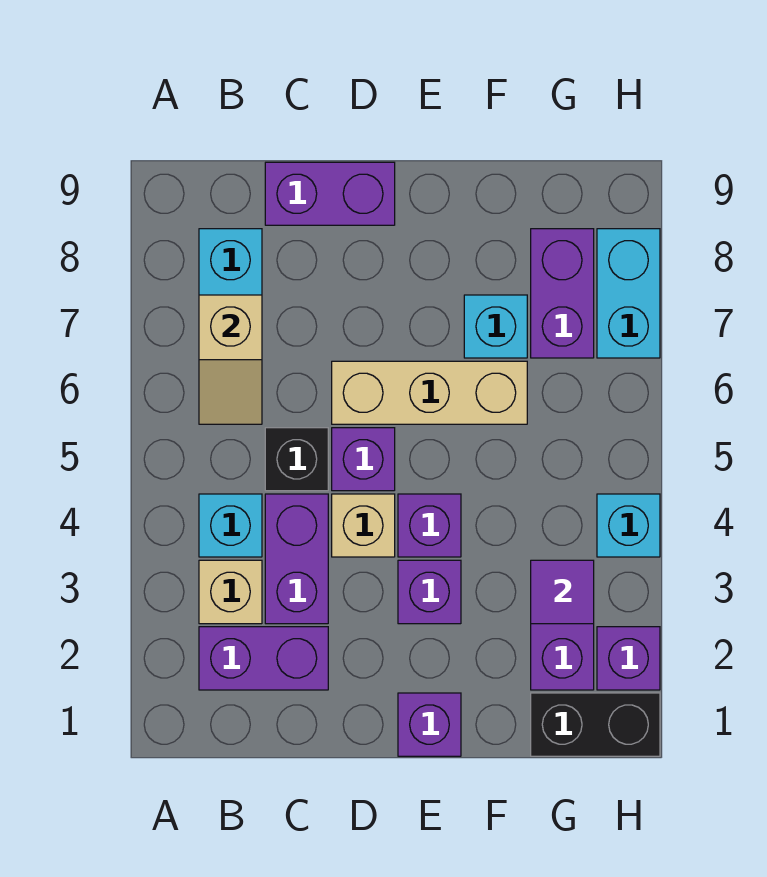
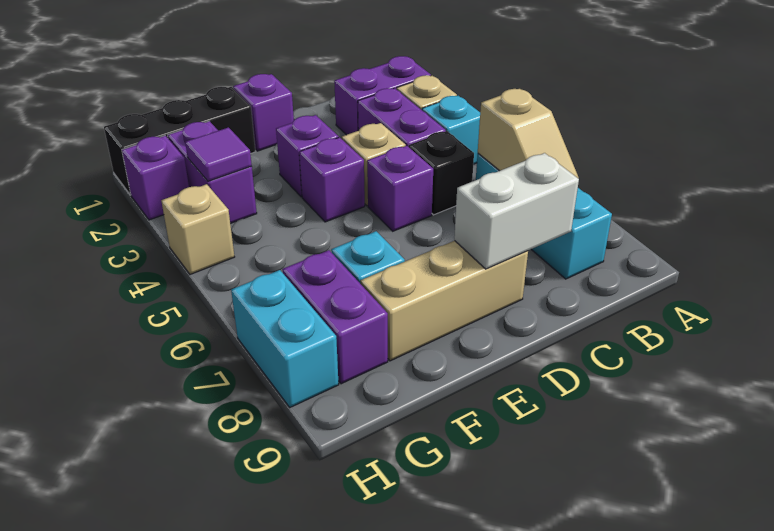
tan slope B6:B7 level 2 top 7 -> tan slope B6:B7 level 2 top 6
none -> white brick C8:D8 level 2
purple brick C9:D9 level 1 -> none
tan brick D6:F6 level 1 -> tan brick D8:F8 level 1
black brick G1:H1 level 1 -> black brick F1:H1 level 1
cyan brick H4 level 1 -> tan brick H4 level 1

